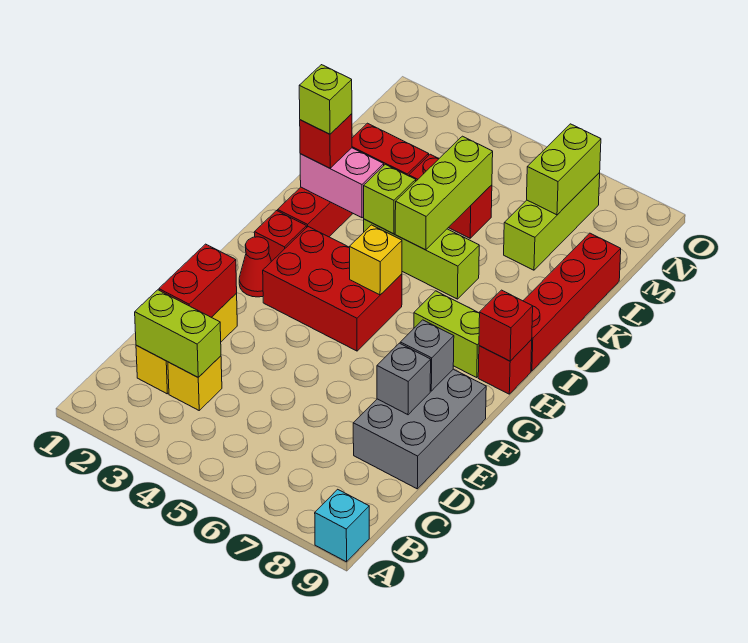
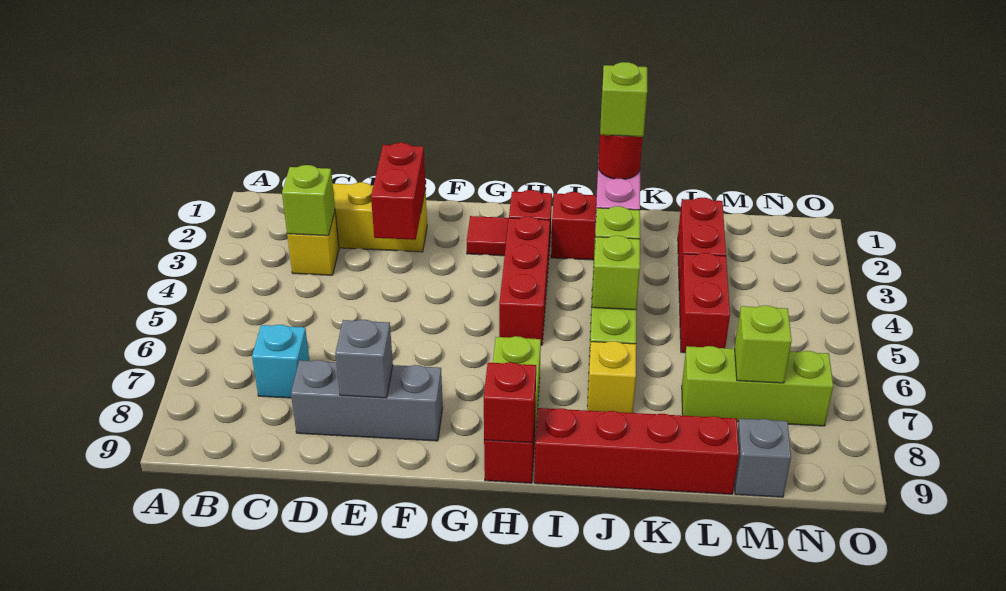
cyan brick A9 level 1 -> cyan brick C7 level 1
lime brick C2:C3 level 2 -> lime brick C3 level 2
red brick D2:E2 level 2 -> red brick E2:E3 level 2
grey brick D8:F9 level 1 -> grey brick D8:F8 level 1
grey brick F8 level 2 -> grey brick M9 level 1
red cone G2 level 1 -> red tile G2 level 1
red brick G3:H5 level 1 -> red brick H3:H5 level 1
yellow brick H5 level 2 -> yellow brick J7 level 1
red brick J2 level 3 -> red round brick J2 level 3
lime brick J5:L5 level 2 -> lime brick J5 level 2
lime brick M7:N7 level 2 -> lime brick M7 level 2

